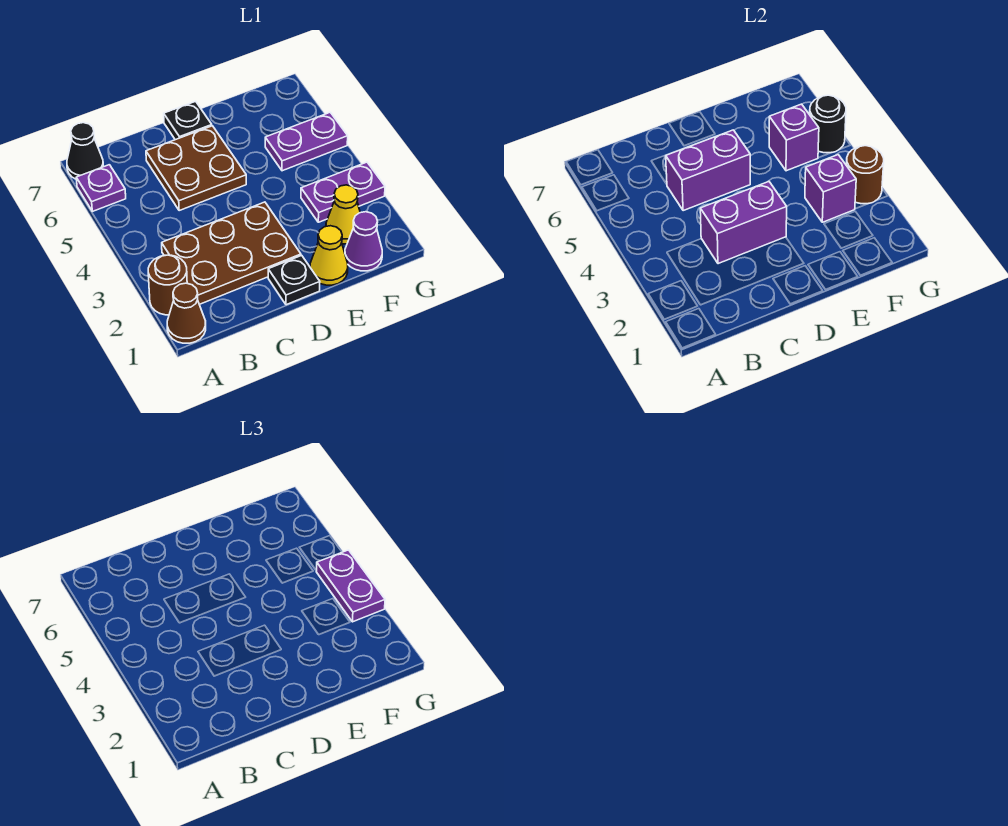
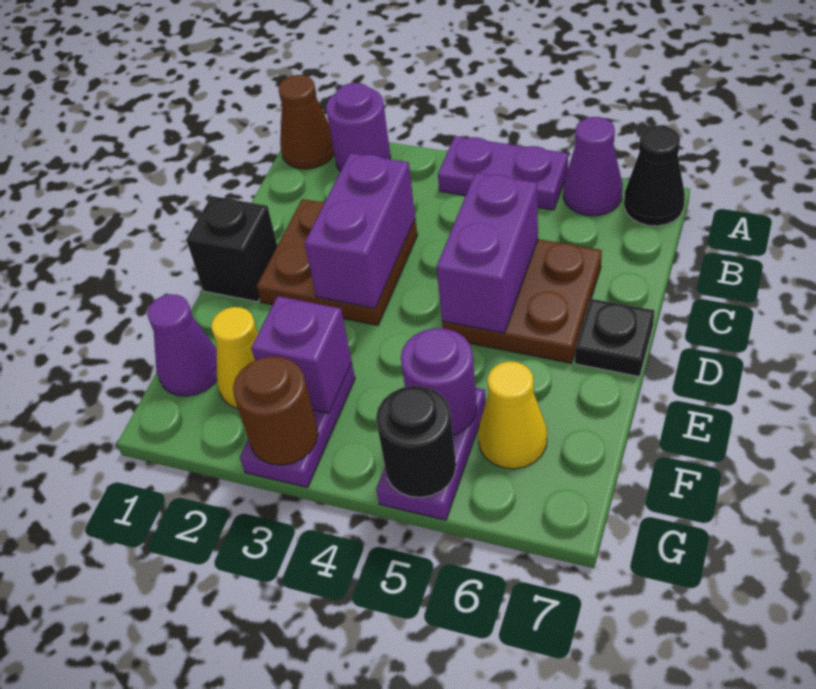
brown round brick A2 level 1 -> purple round brick A2 level 1
purple plate A6 level 1 -> purple cone A6 level 1
brown plate B2:D3 level 1 -> brown plate C2:D3 level 1
black plate D1 level 1 -> black brick D1 level 1
yellow cone E1 level 1 -> yellow cone F6 level 1
purple brick F5 level 2 -> purple round brick F5 level 2
purple plate G3:G4 level 3 -> purple plate A4:A5 level 1

